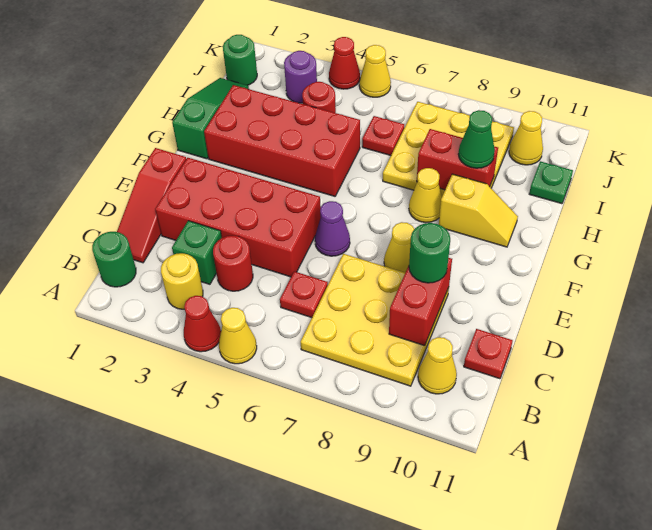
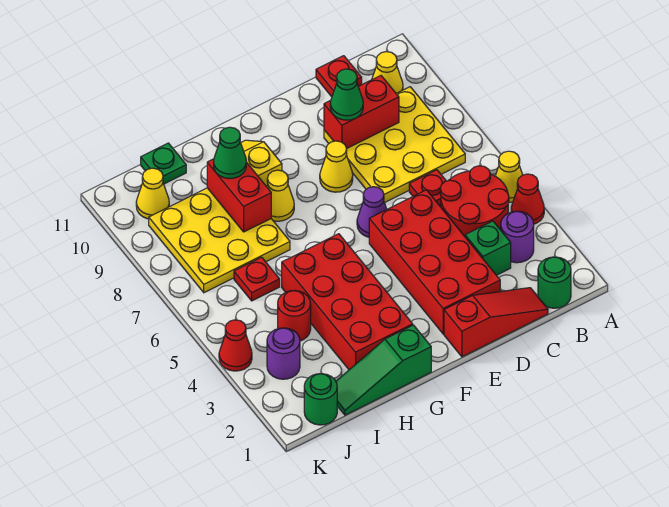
yellow round brick B3 level 1 -> purple round brick B3 level 1
red round brick C4 level 1 -> red round brick B4:C5 level 1
green round brick D9 level 3 -> green cone D9 level 3
yellow cone K5 level 1 -> none

